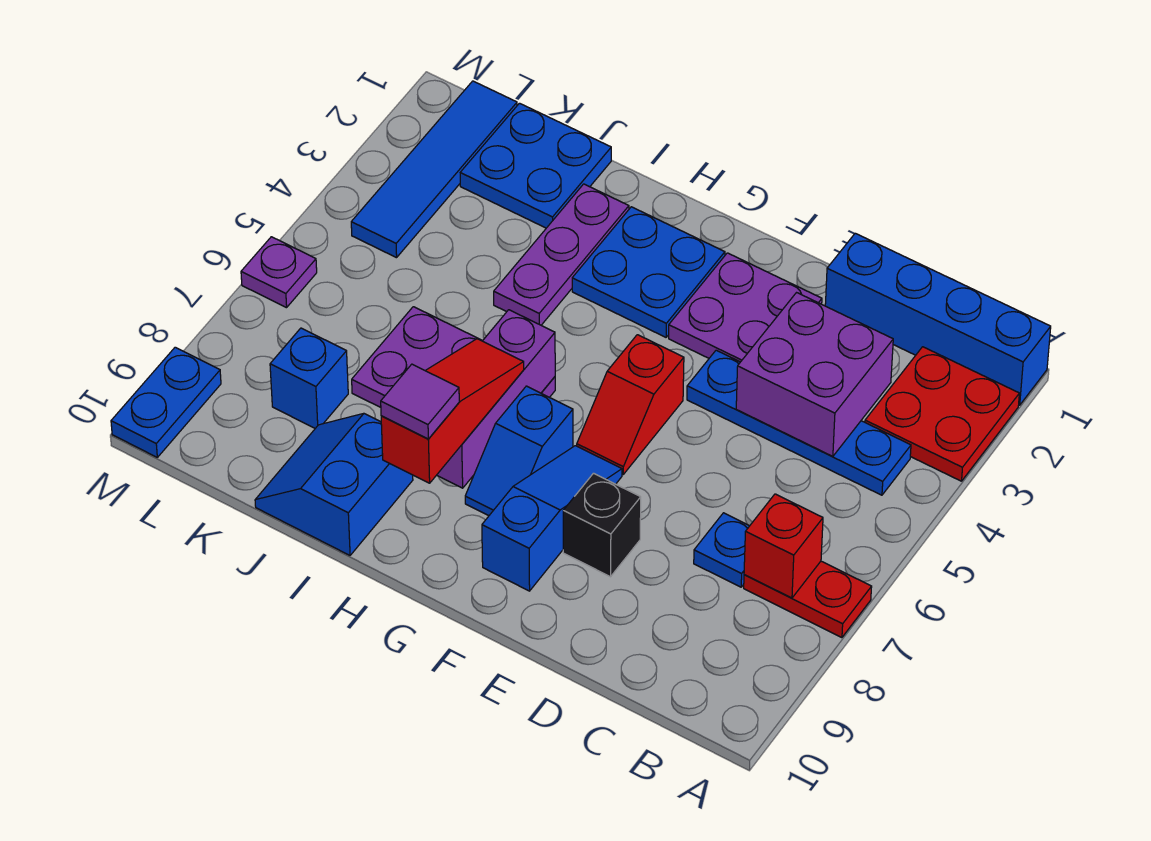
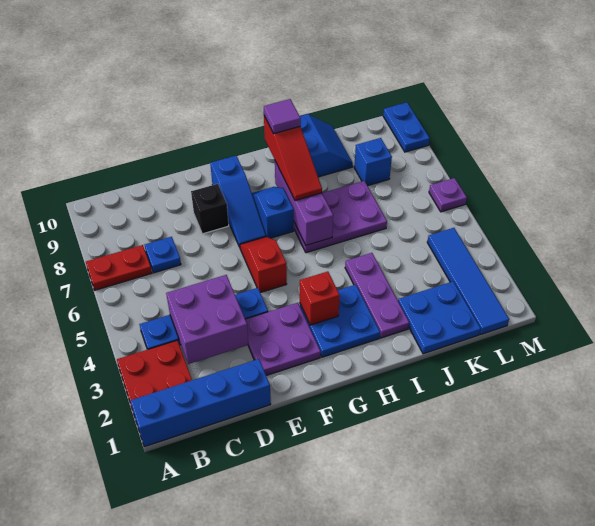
red brick B7 level 2 -> red brick G3 level 2

